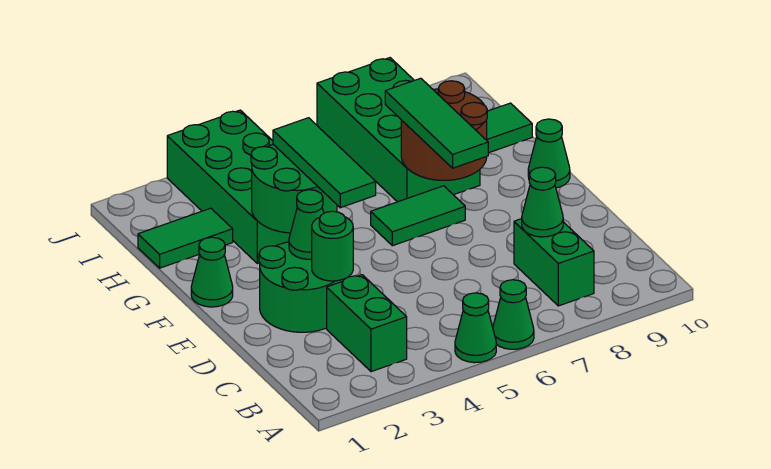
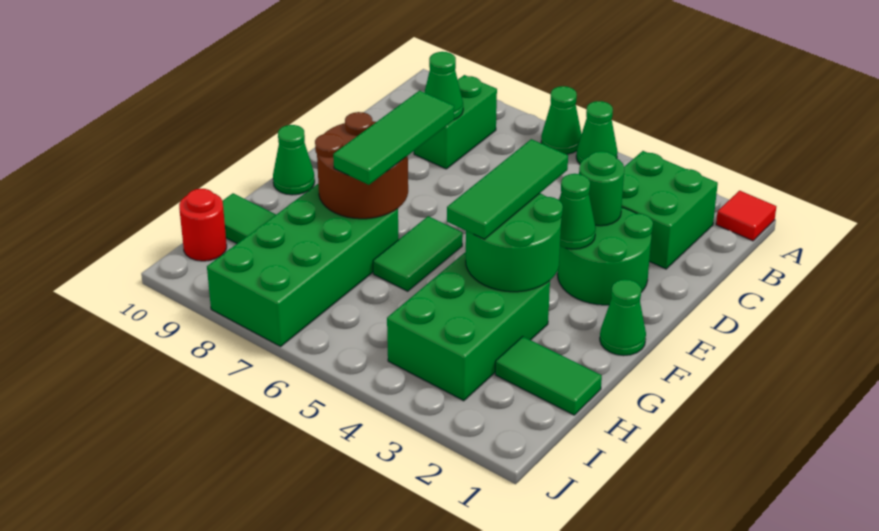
none -> red tile A1 level 1
green brick B3:C3 level 1 -> green brick B2:C3 level 1
green tile F6:F7 level 1 -> green tile F6:G6 level 1
green brick G3:J4 level 1 -> green brick G3:I4 level 1
none -> red round brick I10 level 1

